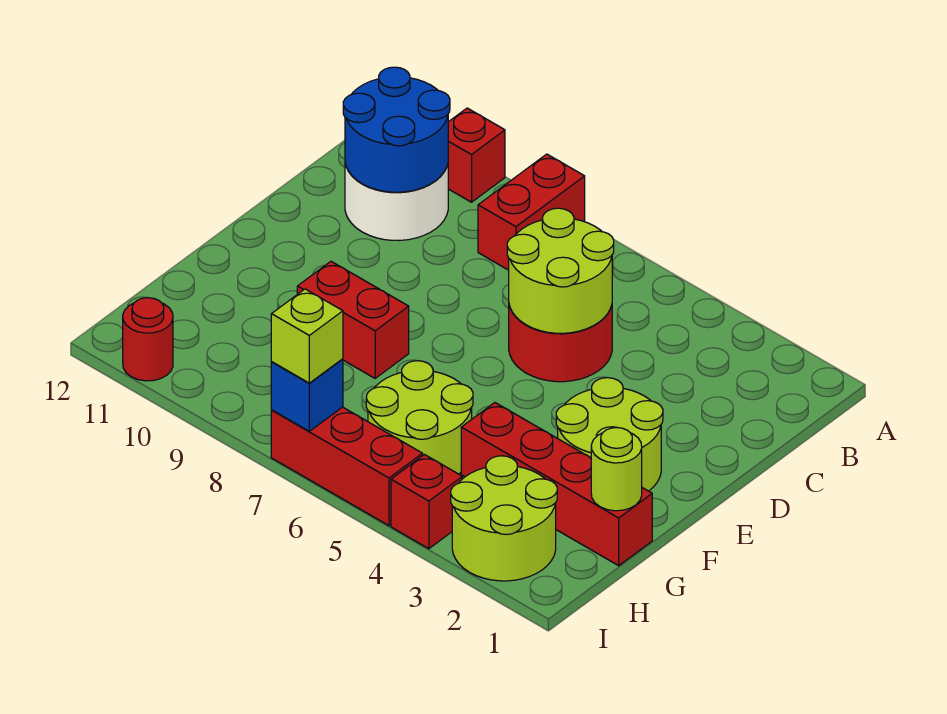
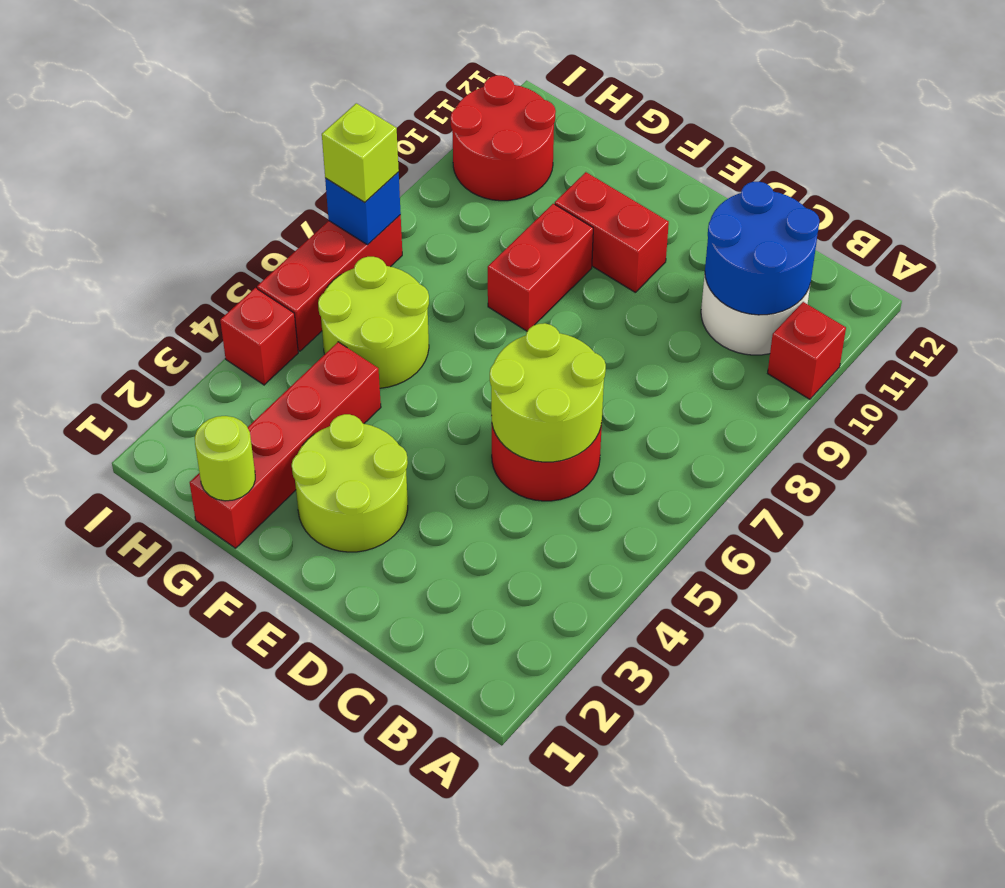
red brick A8:B8 level 1 -> red brick E10:F10 level 1
lime round brick H2:I3 level 1 -> none
red round brick I11 level 1 -> red round brick H10:I11 level 1

